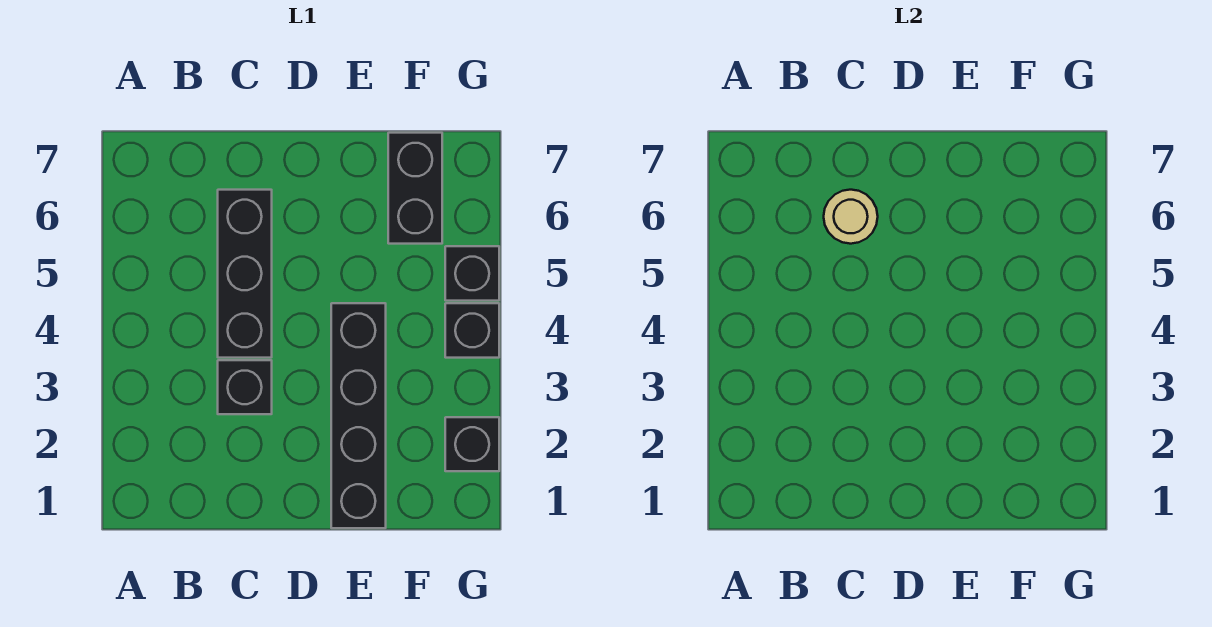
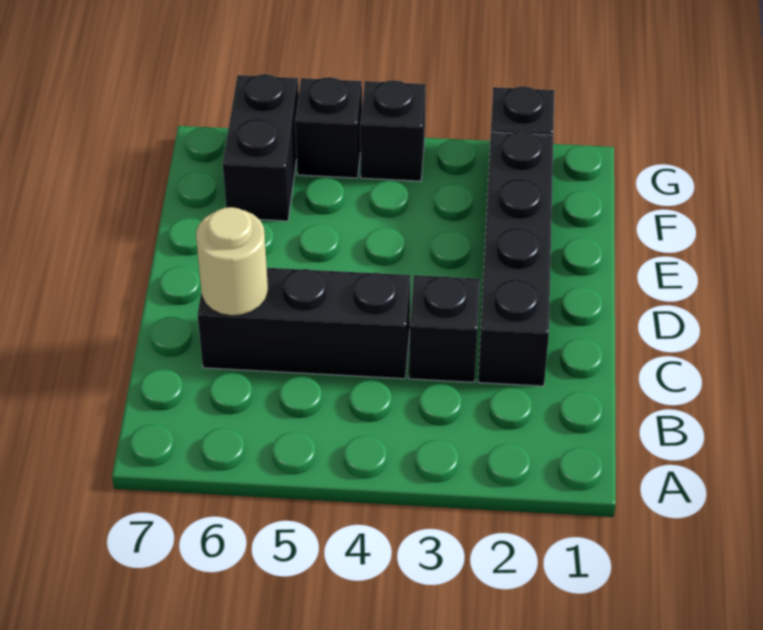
black brick E1:E4 level 1 -> black brick C2:F2 level 1
black brick F6:F7 level 1 -> black brick F6:G6 level 1

